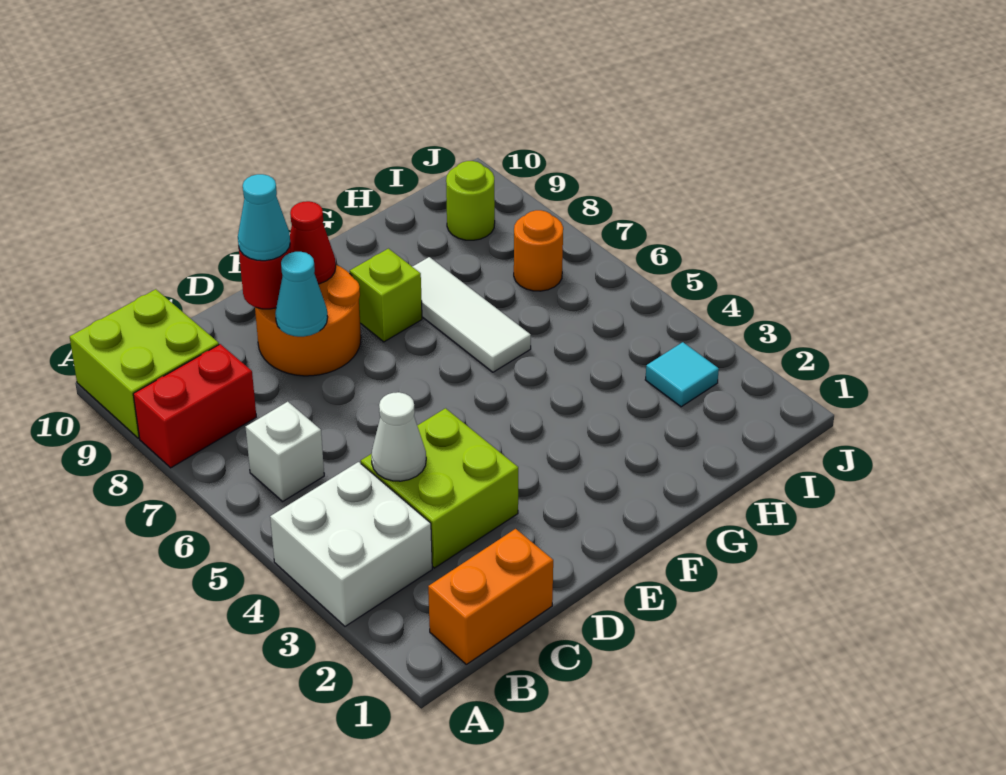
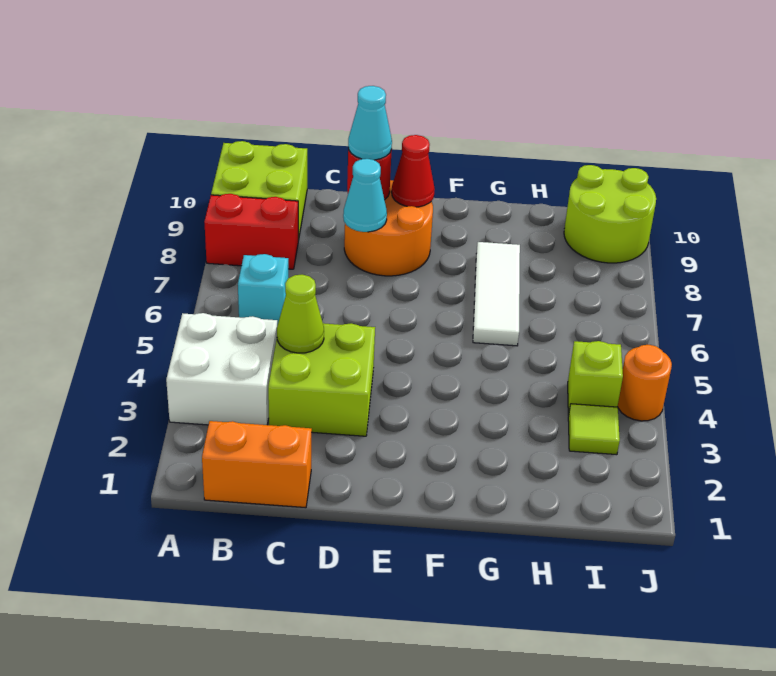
white brick B6 level 1 -> cyan brick B6 level 1
white cone C4 level 2 -> lime cone C4 level 2
lime brick F8 level 1 -> lime brick I4 level 1
cyan tile I3 level 1 -> lime tile I3 level 1
orange round brick I7 level 1 -> orange round brick J4 level 1
lime round brick I9 level 1 -> lime round brick I9:J10 level 1

